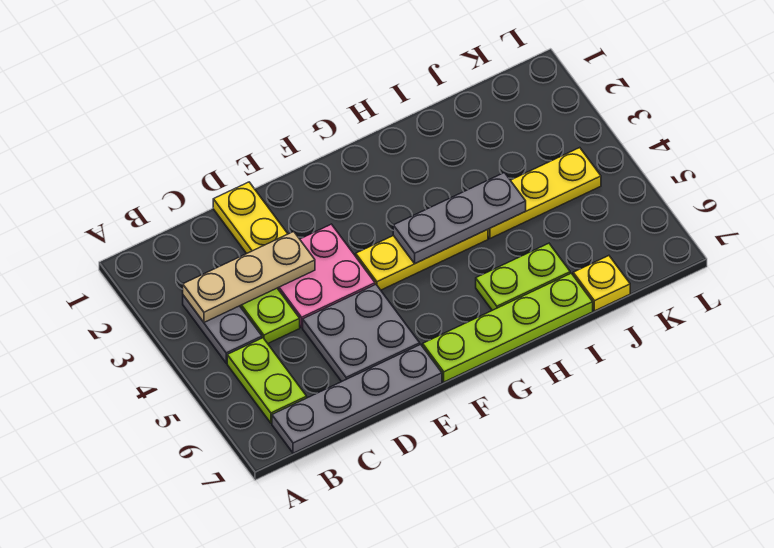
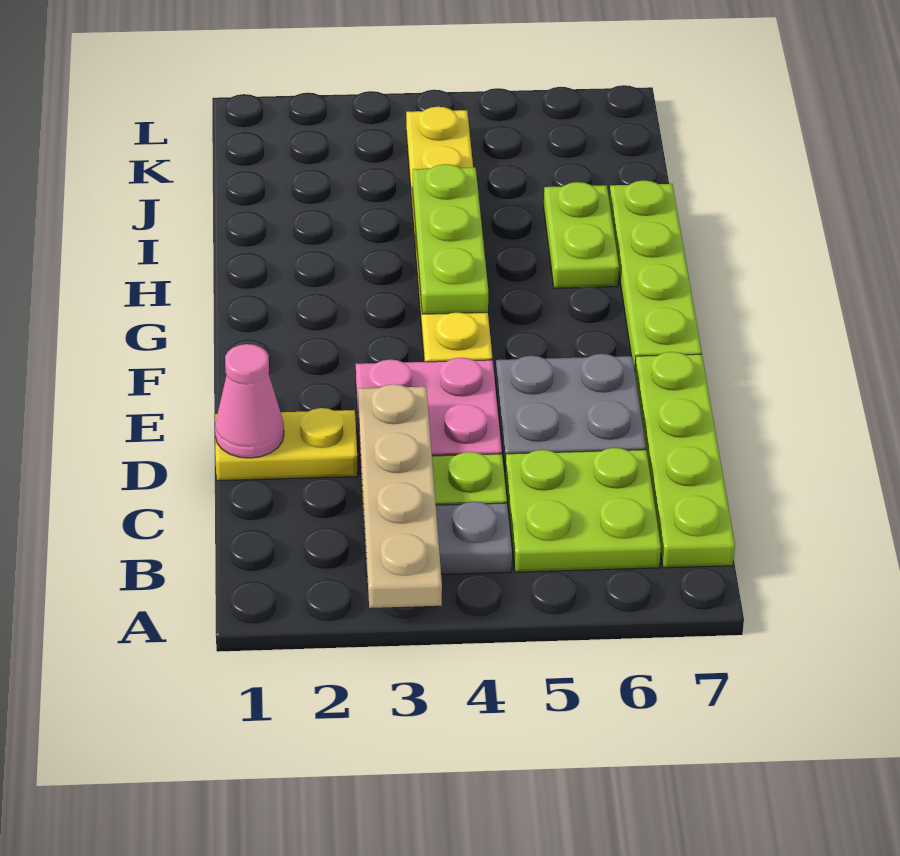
tan plate B3:D3 level 2 -> tan plate A3:D3 level 2
lime plate B5:B6 level 1 -> lime plate B5:C6 level 1
grey plate B7:E7 level 1 -> lime plate B7:E7 level 1
none -> pink cone D1 level 2
grey plate G4:I4 level 2 -> lime plate G4:I4 level 2
yellow plate J7 level 1 -> none

